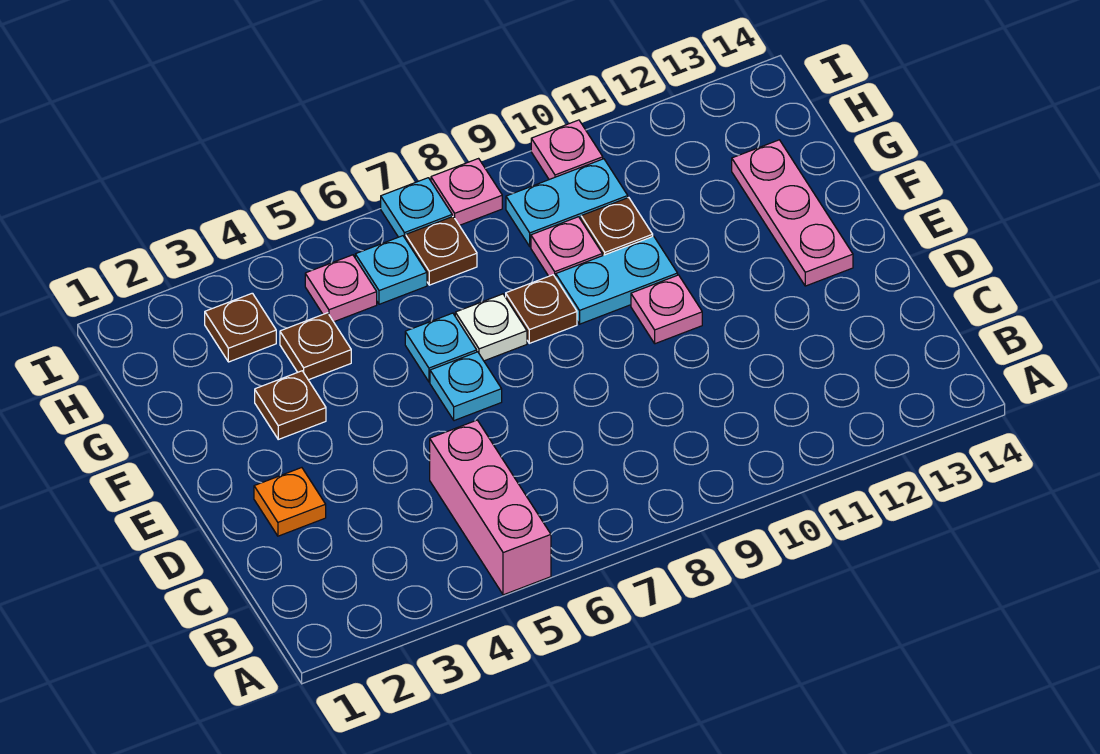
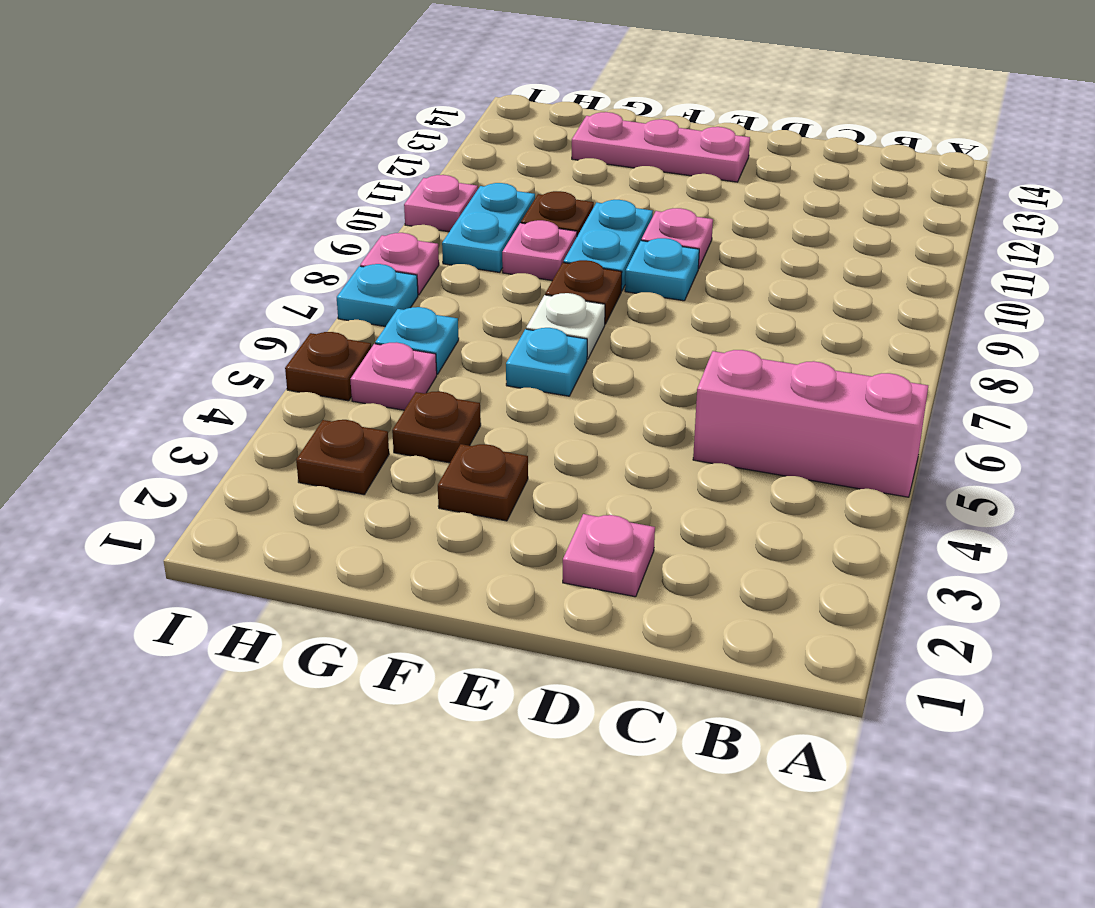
orange plate D2 level 1 -> pink plate D2 level 1
cyan plate E6 level 1 -> cyan plate E9 level 1
brown plate H7 level 1 -> brown plate I5 level 1

